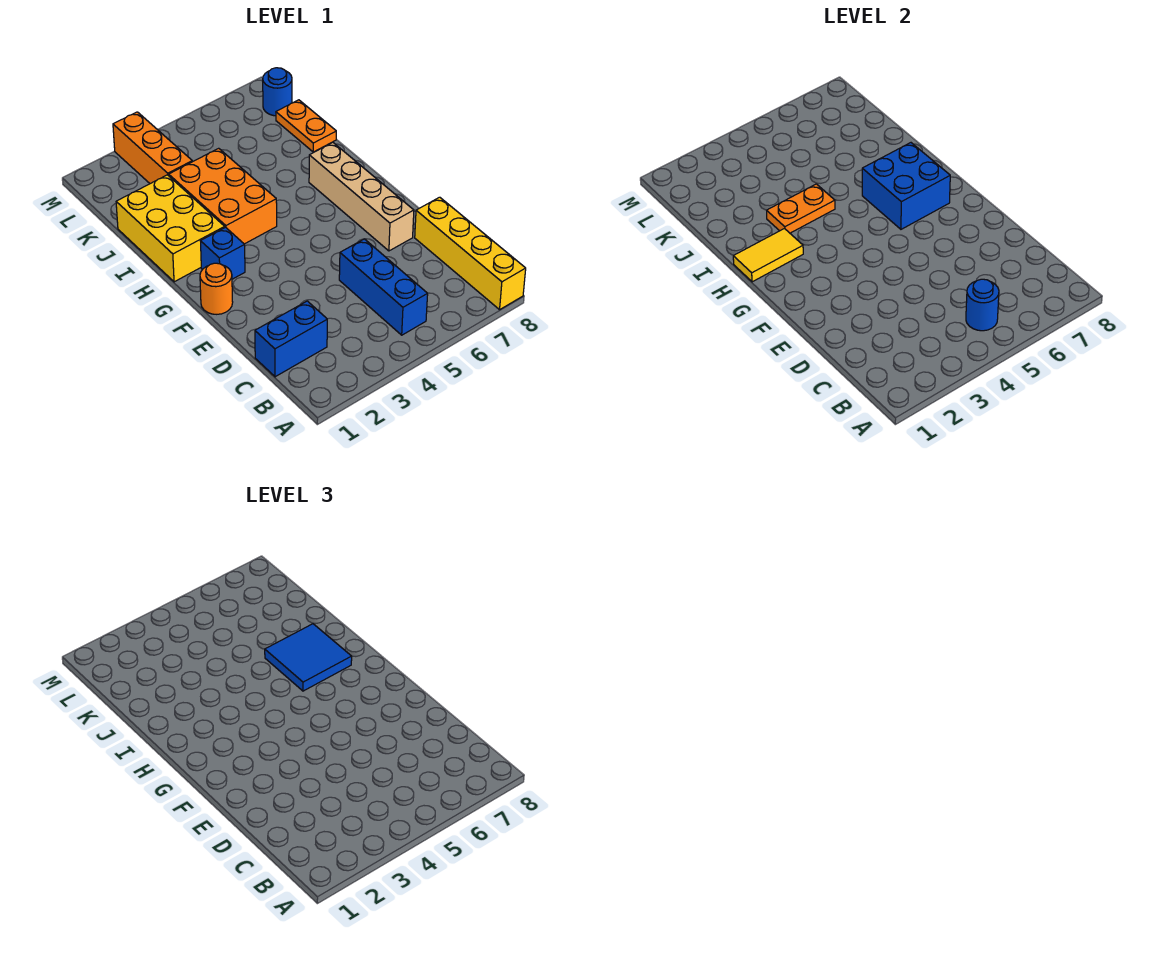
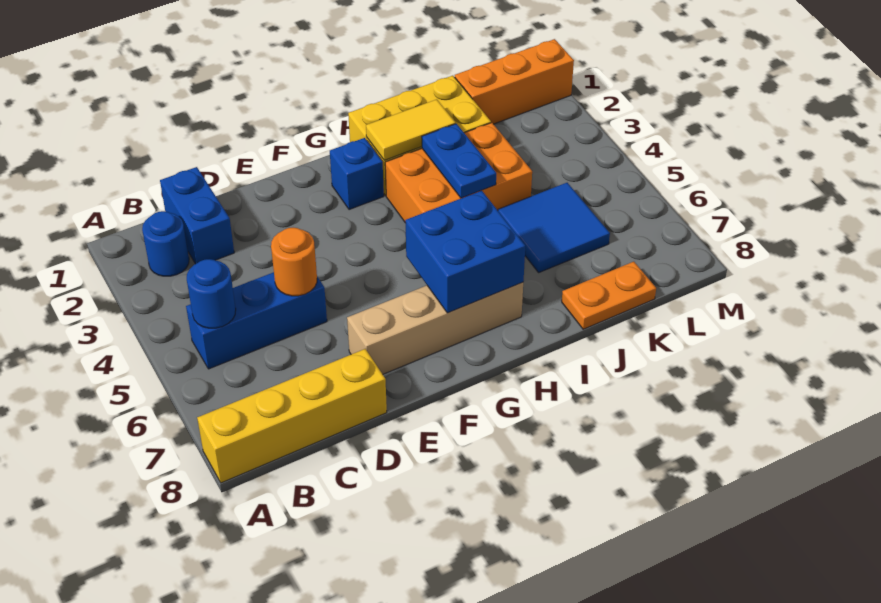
orange round brick F1 level 1 -> orange round brick D5 level 2
yellow tile H1:H2 level 2 -> yellow tile H2:I2 level 2
blue tile H6:I7 level 3 -> blue tile J5:K6 level 1
orange plate I3:I4 level 2 -> blue plate I3:I4 level 2
orange brick K3:M3 level 1 -> orange brick K1:M1 level 1
blue round brick L8 level 1 -> blue round brick B2 level 1

